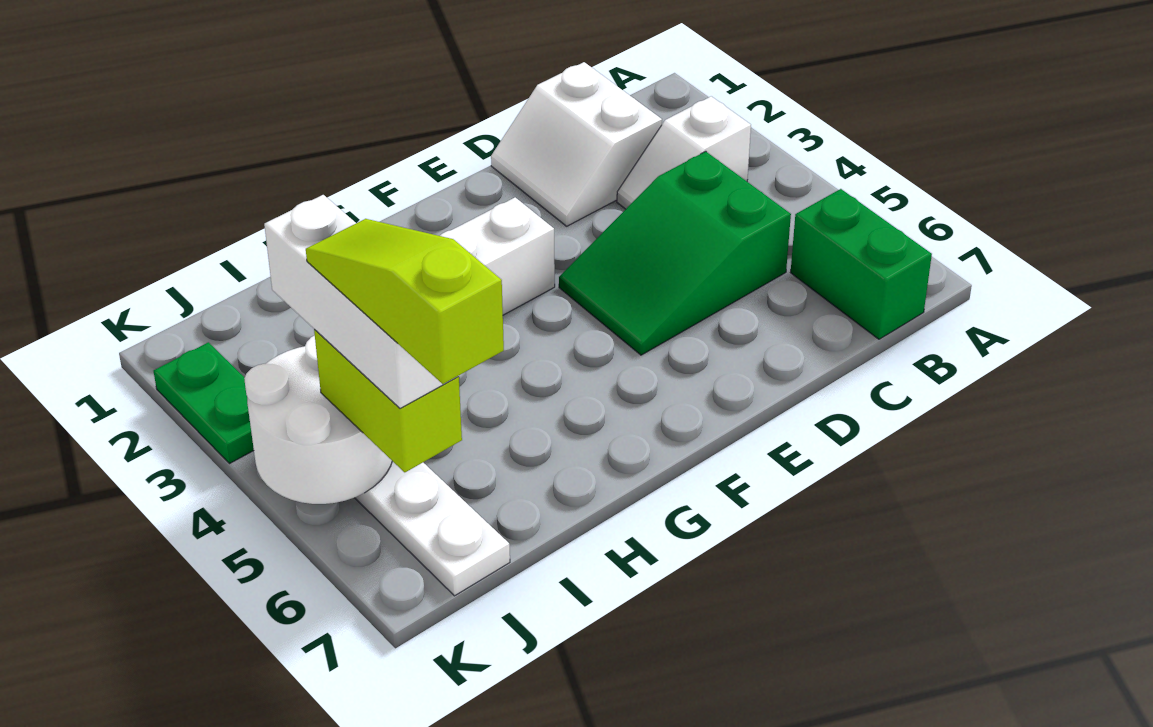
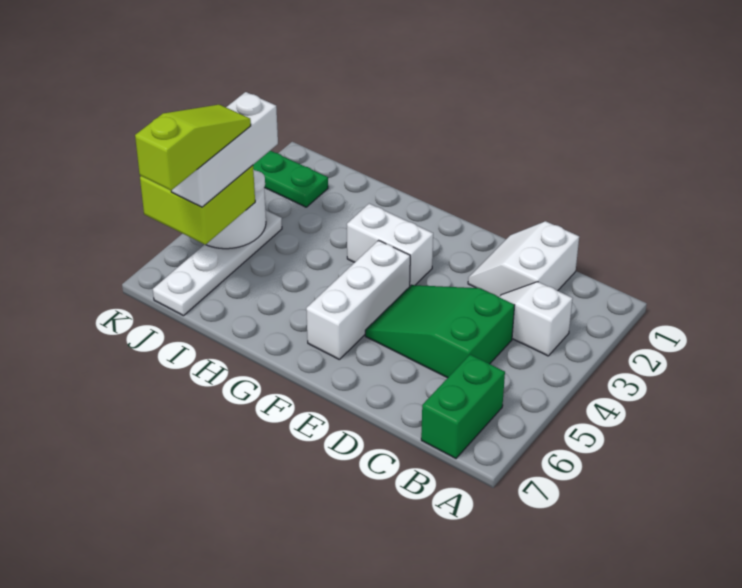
none -> white brick F4:F6 level 1
lime brick J5:J6 level 3 -> lime brick J5:K6 level 3
green plate K2:K3 level 1 -> green plate J2:K2 level 1

